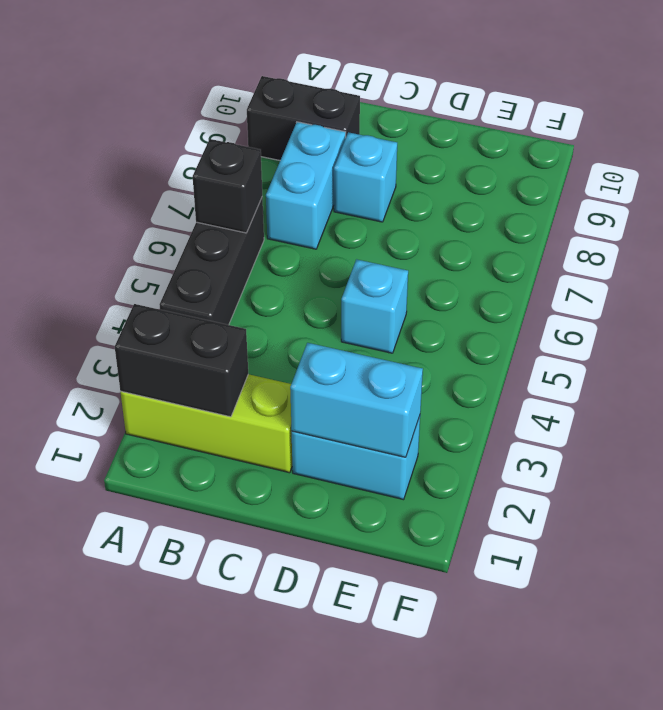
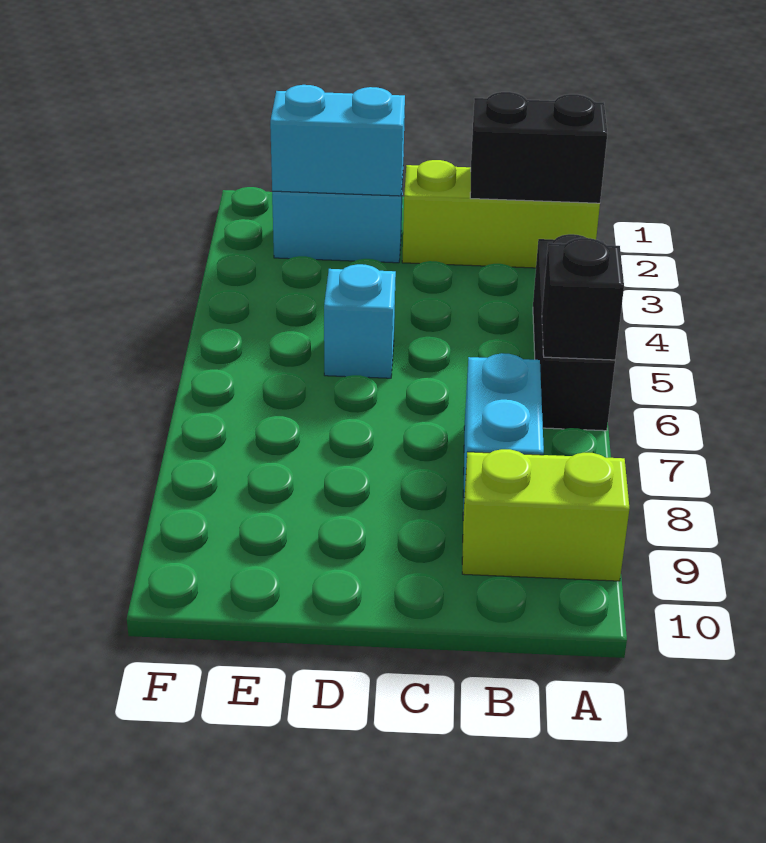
black brick A9:B9 level 1 -> lime brick A9:B9 level 1
cyan brick C8 level 1 -> none

